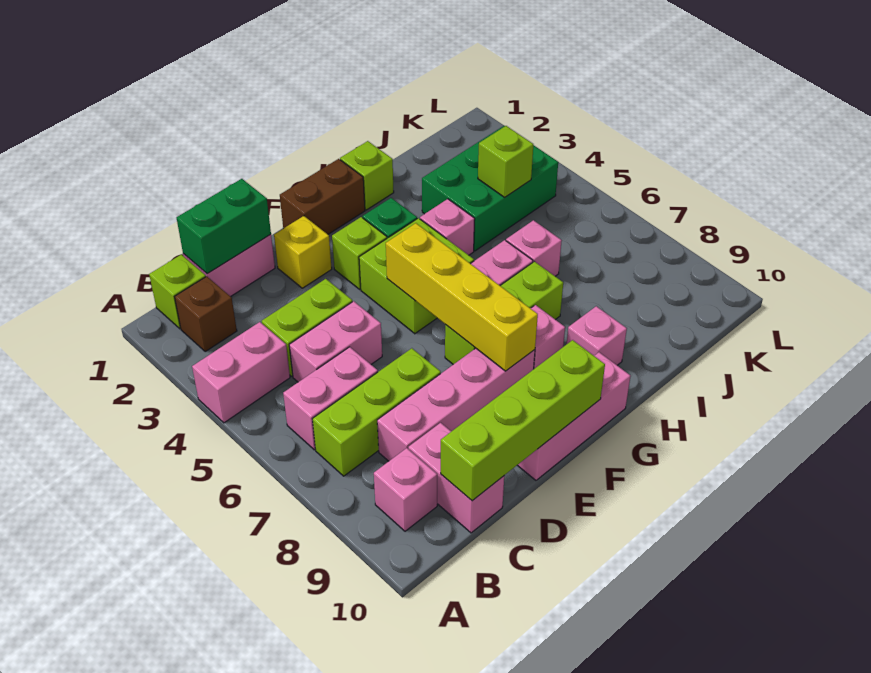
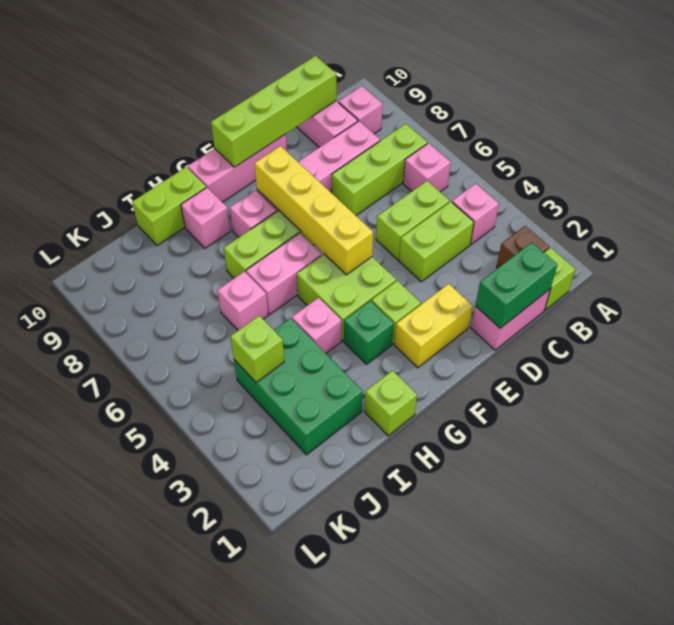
pink brick A4:B4 level 1 -> pink brick B4 level 1
pink brick B6:C6 level 1 -> pink brick B6 level 1
pink brick C5:D5 level 1 -> lime brick C5:D5 level 1
yellow brick E2 level 1 -> yellow brick E2:F2 level 1
brown brick F1:G1 level 1 -> none
none -> lime brick H10:I10 level 1
green brick I3:K4 level 1 -> green brick I2:J4 level 1

